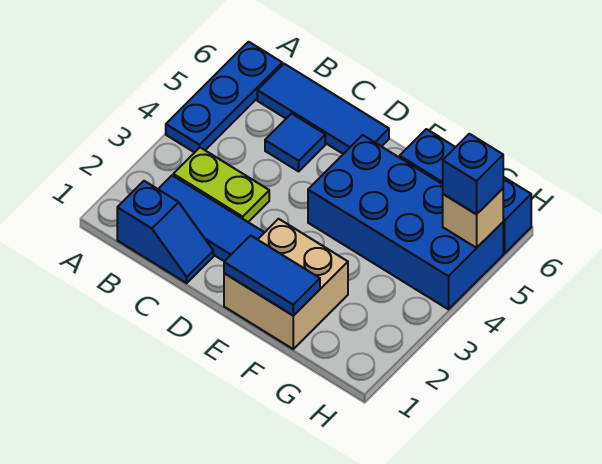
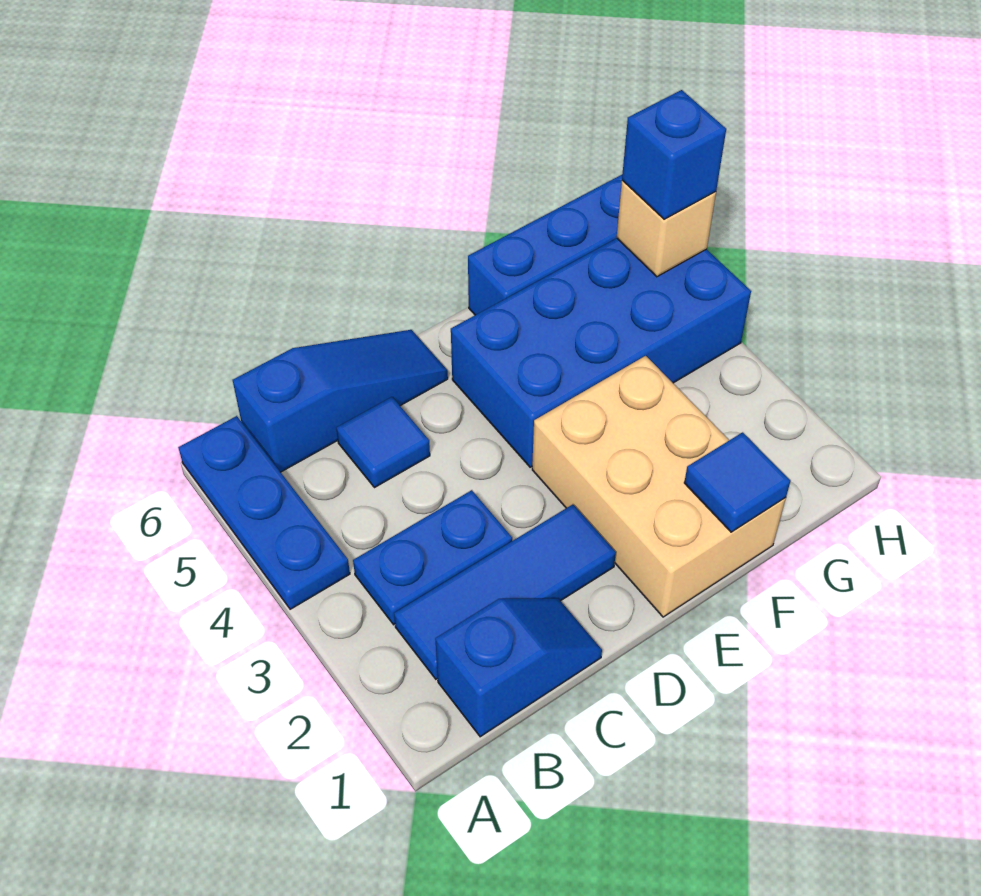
lime plate B3:C3 level 1 -> blue plate B3:C3 level 1
blue tile B6:D6 level 1 -> blue slope B6:D6 level 1 top B
tan brick E1:F2 level 1 -> tan brick E1:F3 level 1
blue tile E1:F1 level 2 -> blue tile F1 level 2

